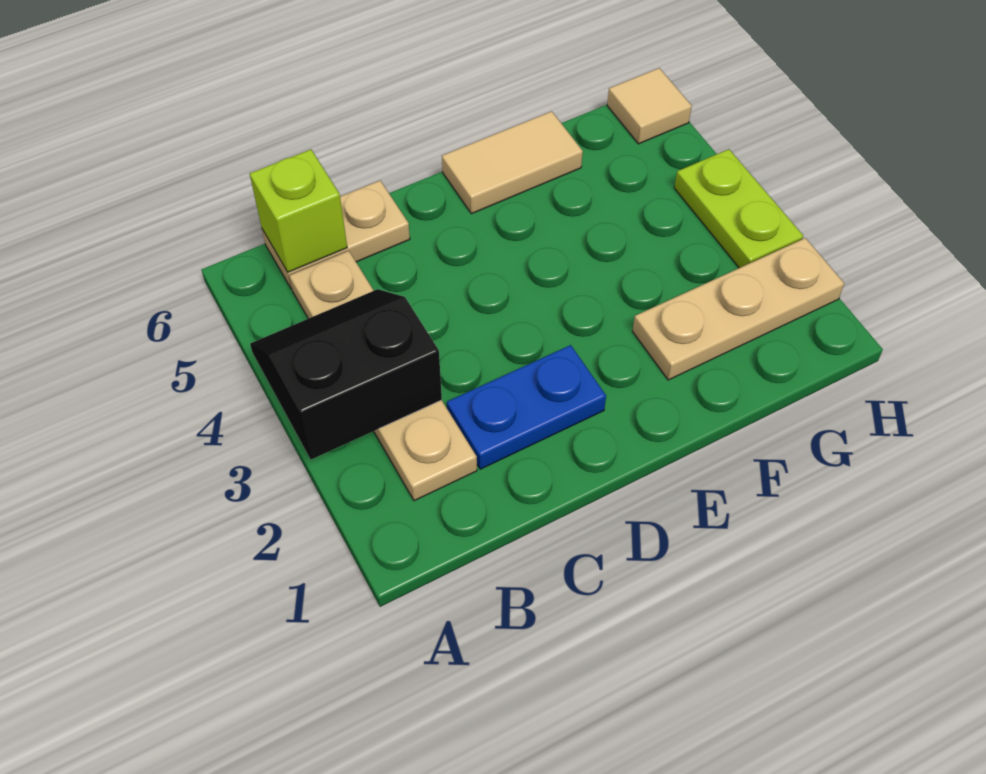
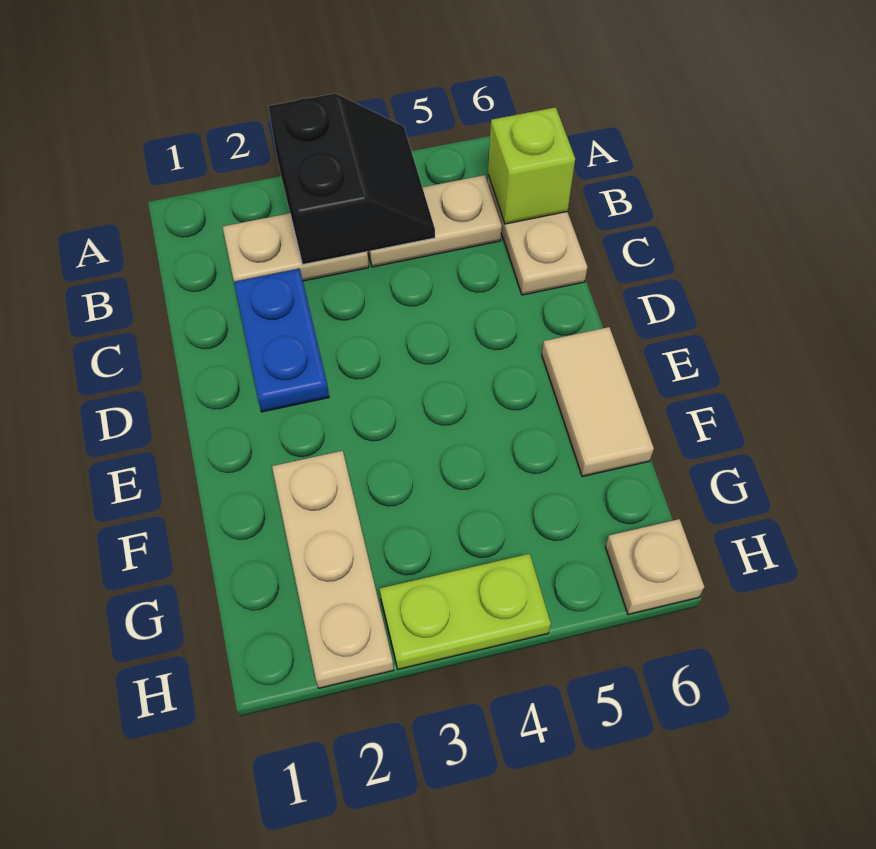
tan tile H6 level 1 -> tan plate H6 level 1

